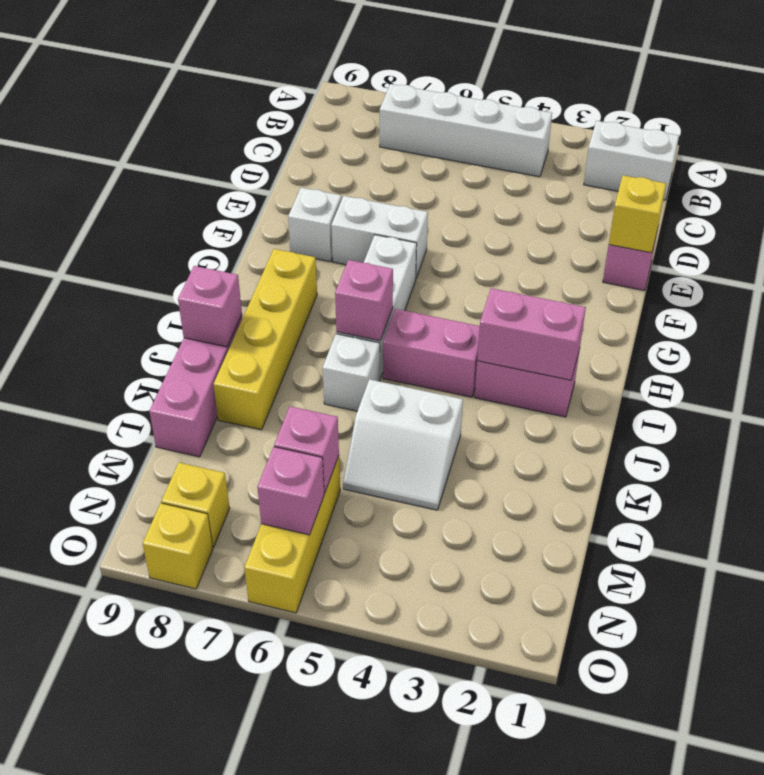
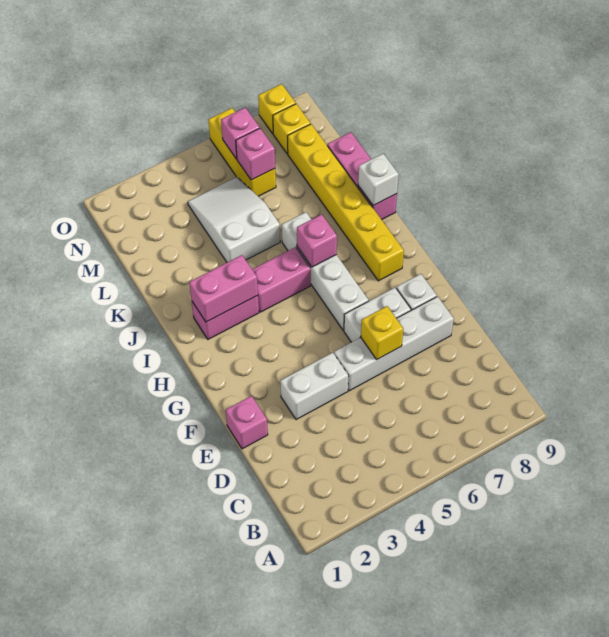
white brick B1:B2 level 1 -> white brick E3:E4 level 1
white brick B4:B7 level 1 -> white brick E5:E8 level 1
yellow brick E1 level 2 -> yellow brick E6 level 2
yellow brick H8:K8 level 1 -> yellow brick H8:M8 level 1
pink brick J9 level 2 -> white brick J9 level 2
white slope K4:L5 level 1 top K -> white slope K4:M5 level 1 top K

